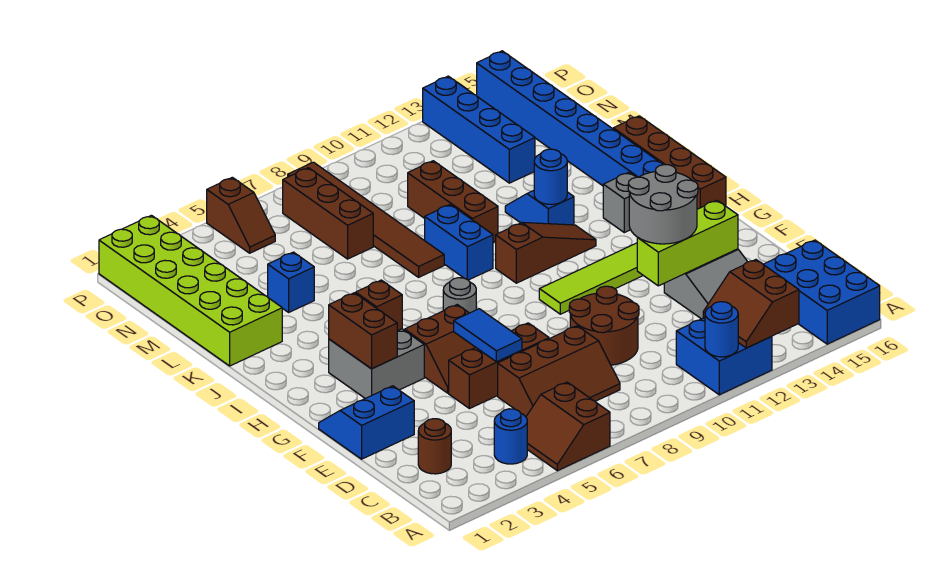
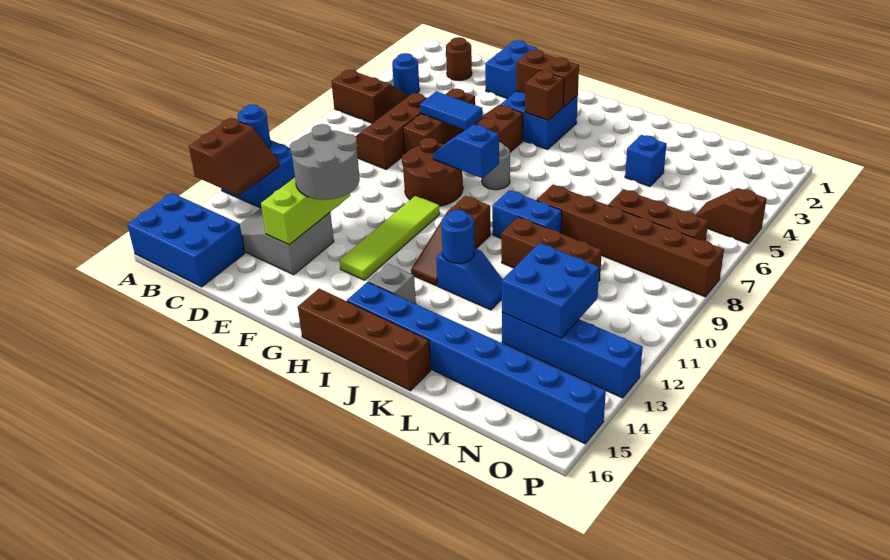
brown slope A12:B13 level 2 top 13 -> brown slope A12:B13 level 2 top A
brown round brick D9:E10 level 1 -> brown round brick F8:G9 level 1
grey brick G3:H4 level 1 -> blue brick G3:H4 level 1
none -> blue slope G8:H8 level 2 top H
lime brick K1:P2 level 1 -> none
brown tile K8:P8 level 1 -> brown brick K8:P8 level 1
none -> blue brick M12:N13 level 2

